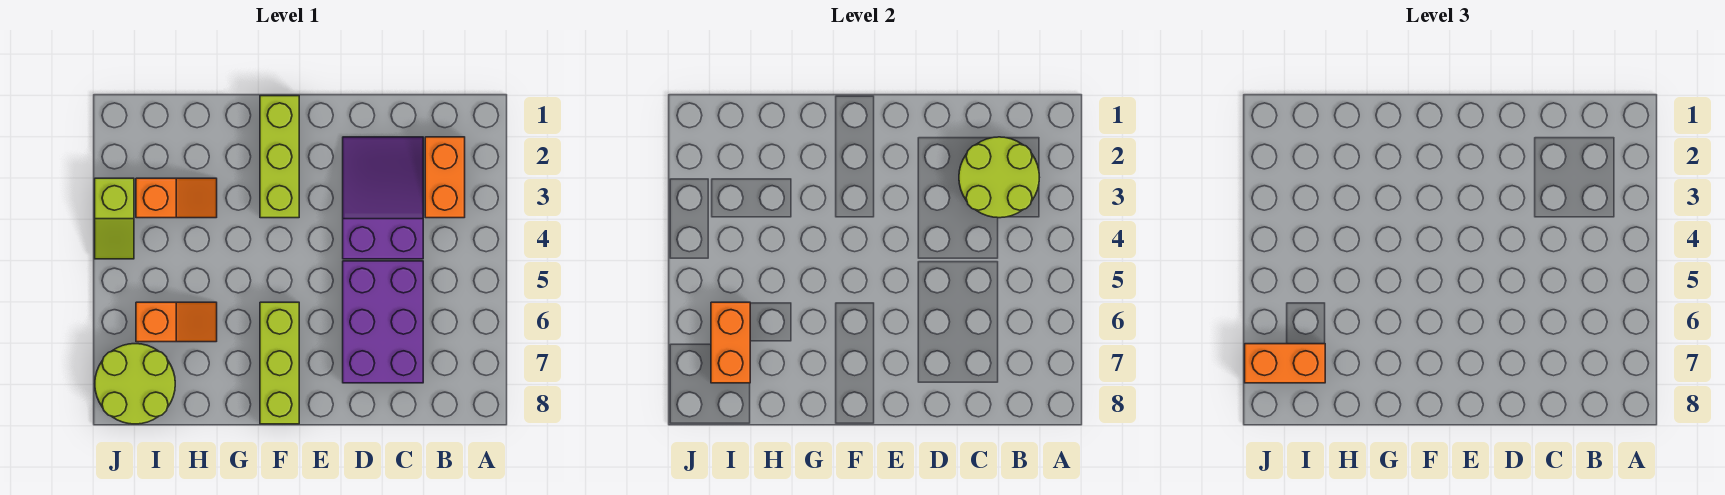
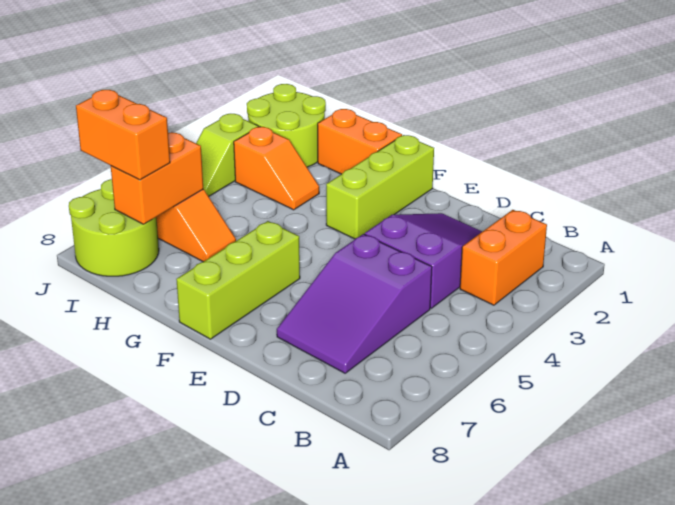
lime round brick B2:C3 level 2 -> lime round brick I1:J2 level 1
purple brick C5:D7 level 1 -> purple slope C5:D7 level 1 top 5
none -> orange brick G1:H1 level 1

